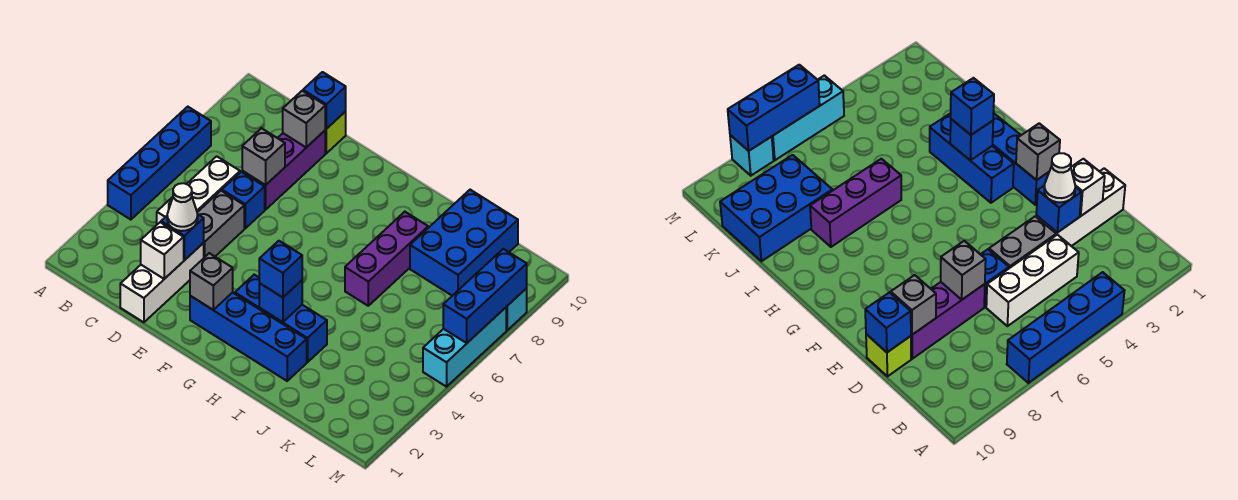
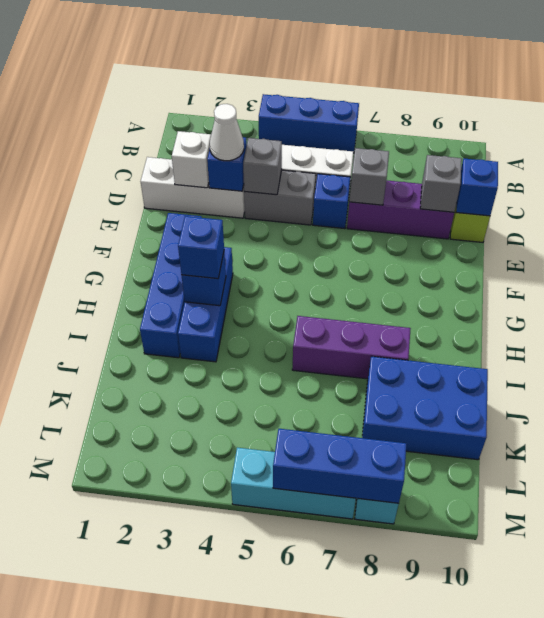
blue brick A4:A7 level 1 -> blue brick A4:A6 level 1
grey brick F2 level 2 -> grey brick D4 level 2

